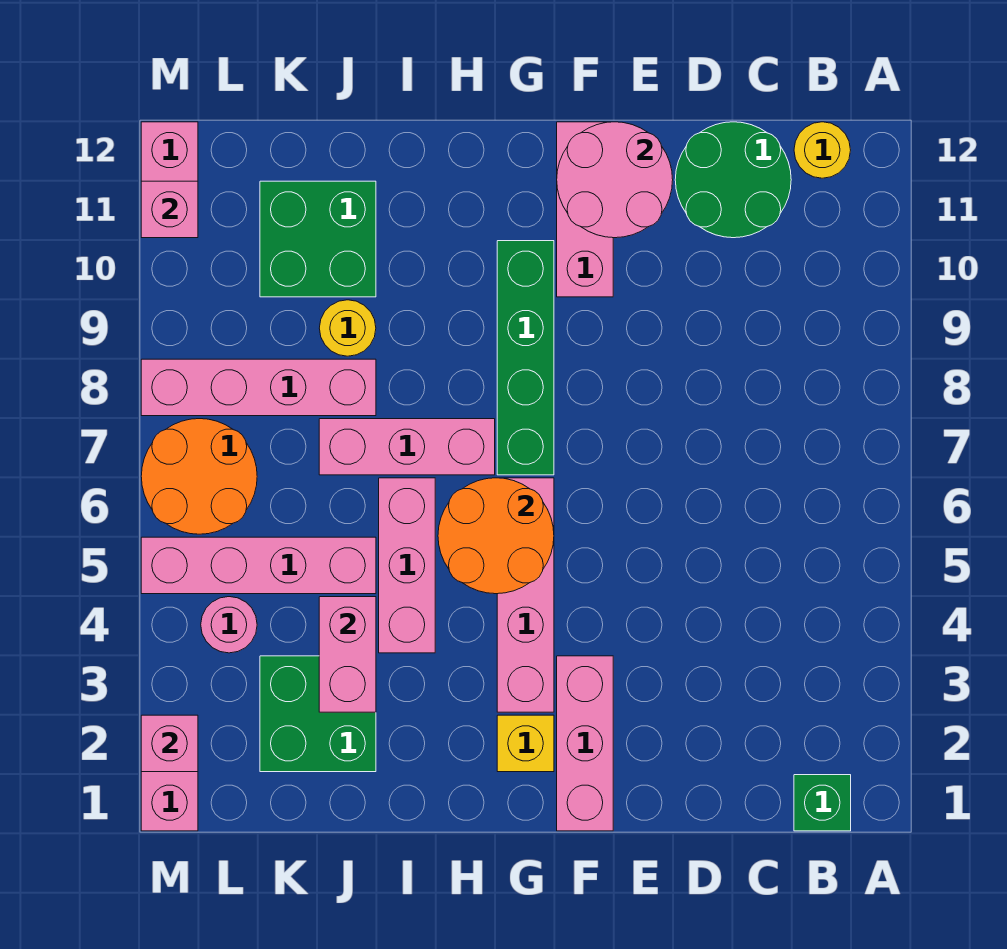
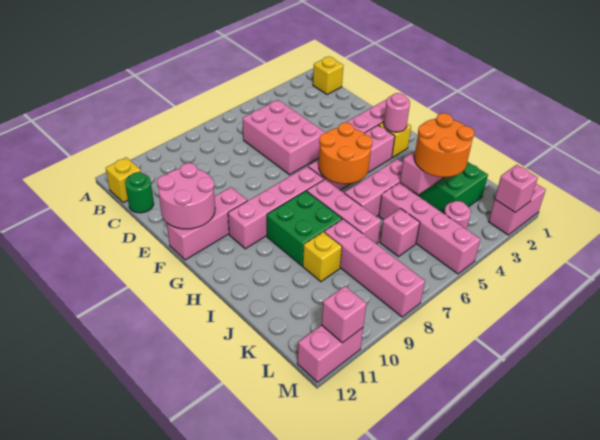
green brick B1 level 1 -> yellow brick B1 level 1
yellow round brick B12 level 1 -> yellow brick B12 level 1
none -> pink brick C5:E6 level 1
green round brick C11:D12 level 1 -> green round brick C12 level 1
none -> pink round brick G2 level 2
green brick G7:G10 level 1 -> pink brick G7:G10 level 1
yellow round brick J9 level 1 -> yellow brick J9 level 1
green brick J10:K11 level 1 -> green brick H8:I9 level 1
none -> pink brick K6 level 1
orange round brick L6:M7 level 1 -> orange round brick J3:K4 level 3

